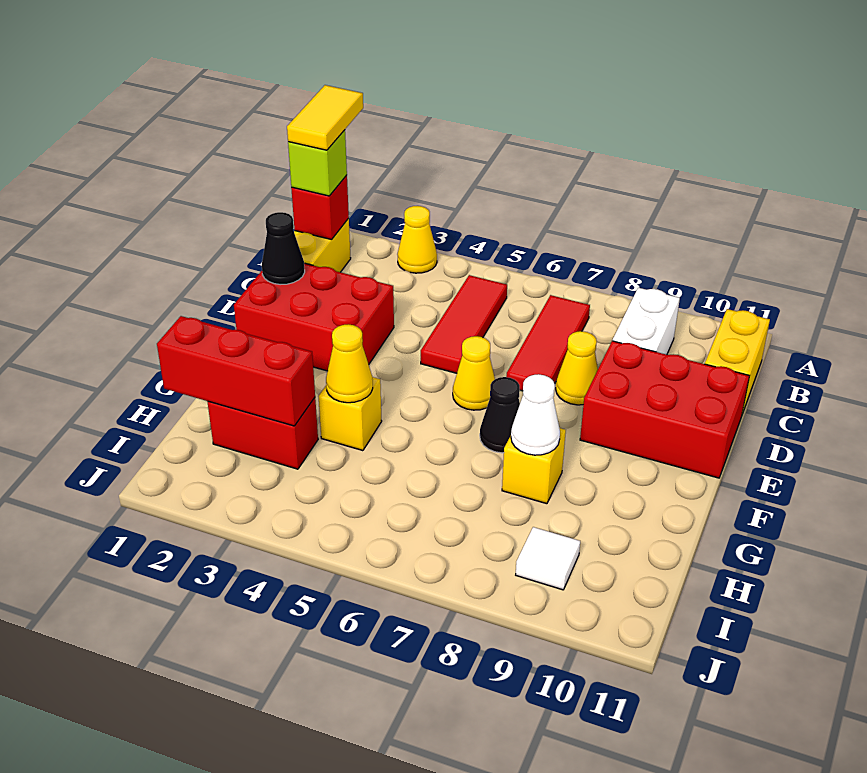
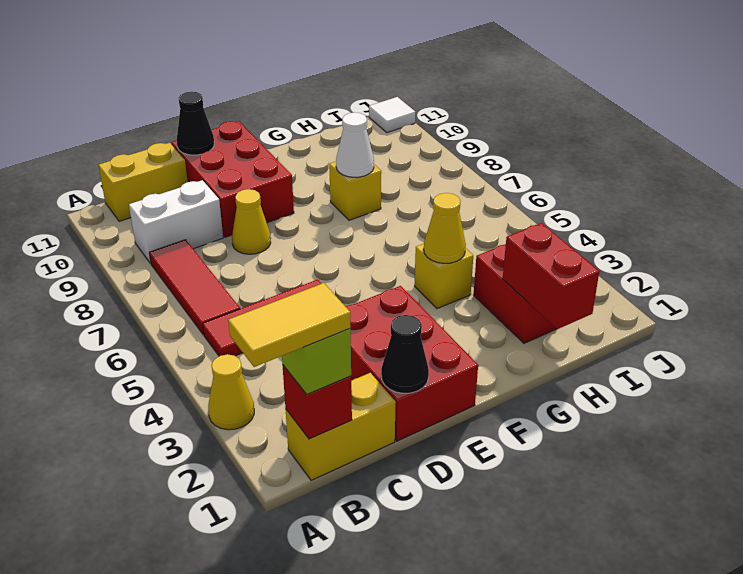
red tile B7:D7 level 1 -> red tile B6:B8 level 1
yellow cone E6 level 1 -> none
black cone F7 level 1 -> black cone D11 level 2
red brick H1:H3 level 2 -> red brick H1:H2 level 2
white tile I9 level 1 -> white tile J11 level 1

